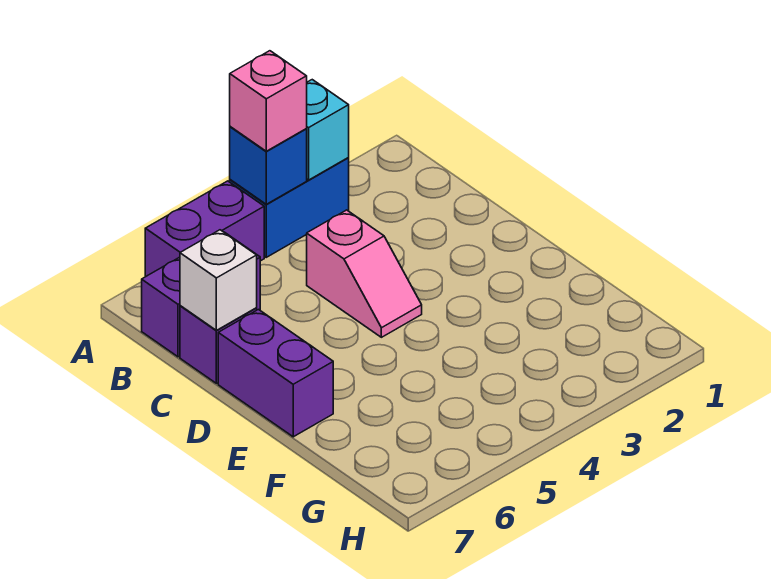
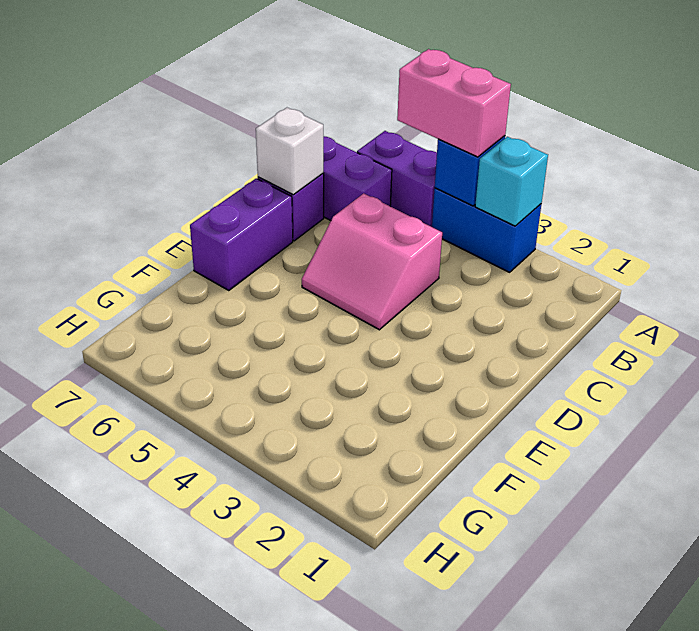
pink brick A4 level 3 -> pink brick A4:A5 level 3
pink slope C4:D4 level 1 top C -> pink slope C4:D5 level 1 top C

